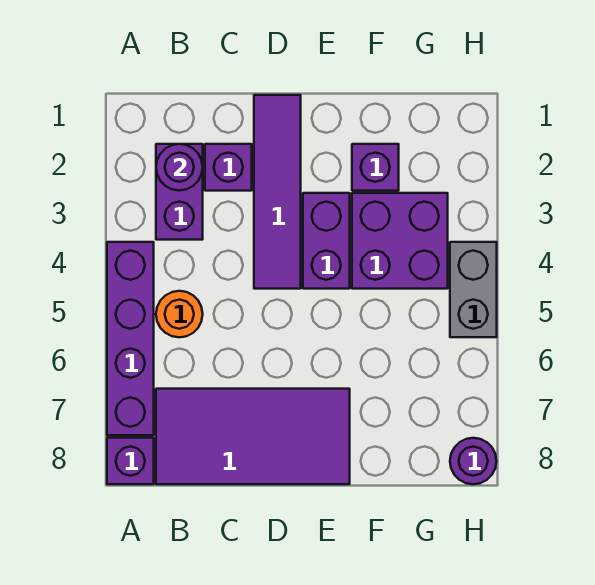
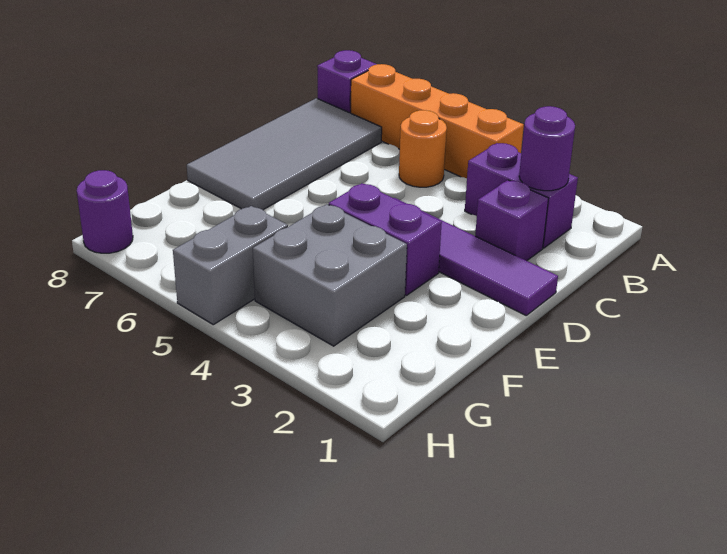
purple brick A4:A7 level 1 -> orange brick A4:A7 level 1
purple tile B7:E8 level 1 -> grey tile B7:E8 level 1
purple brick F2 level 1 -> none
purple brick F3:G4 level 1 -> grey brick F3:G4 level 1
grey brick H4:H5 level 1 -> grey brick G5:H5 level 1

